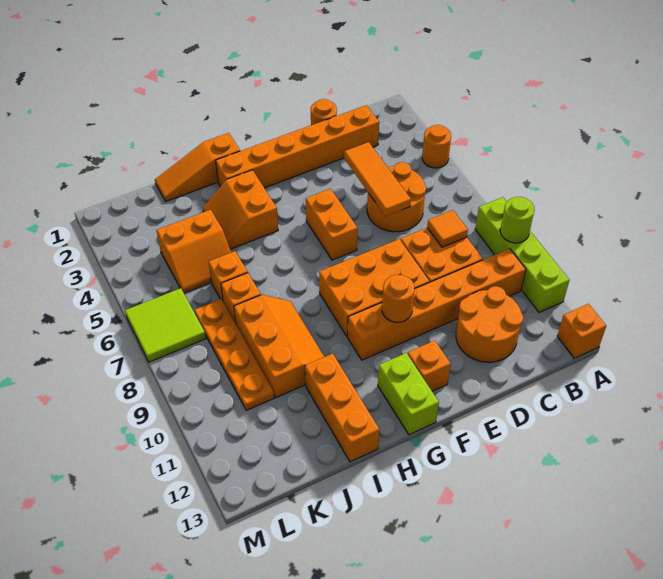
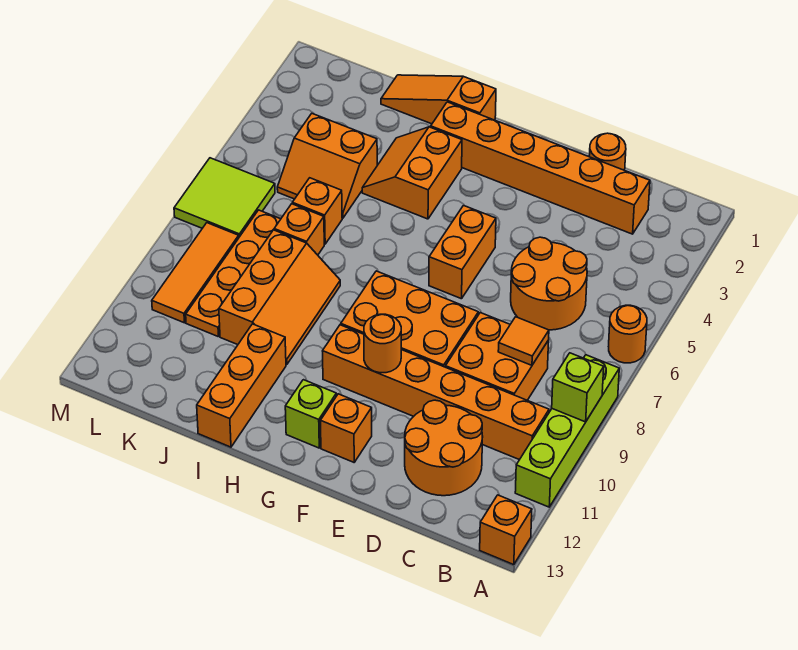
orange round brick A4 level 1 -> orange round brick A6 level 1
lime round brick A9 level 2 -> lime brick A9 level 2
orange tile D4:D6 level 2 -> orange tile L8:L10 level 1
lime brick G12:G13 level 1 -> lime brick G12 level 1

